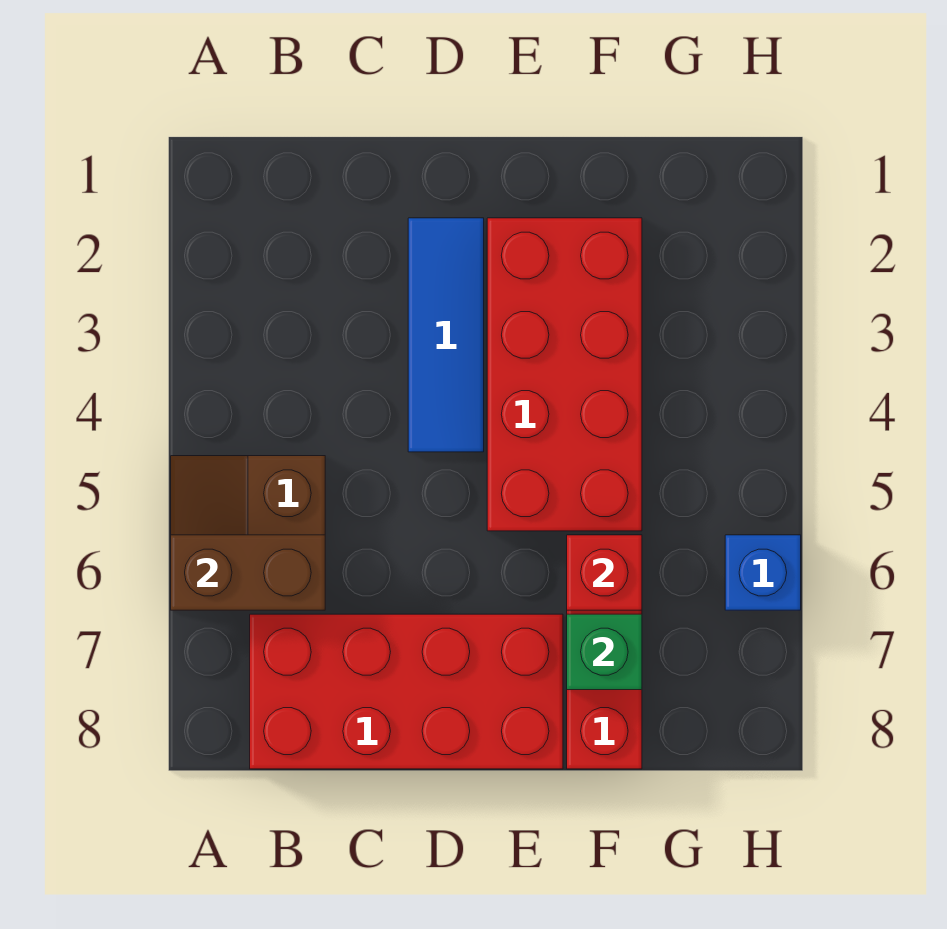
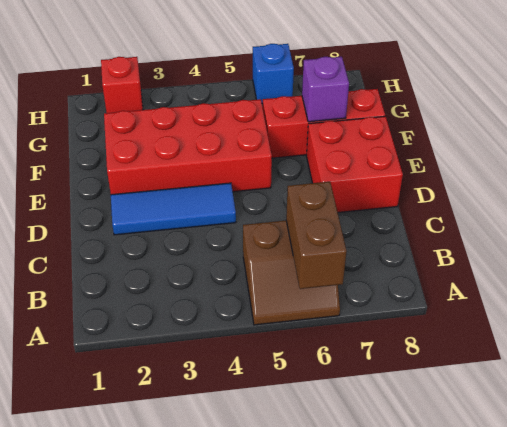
red brick B7:E8 level 1 -> red brick D7:E8 level 1
red brick F6 level 2 -> red brick H2 level 1
green brick F7 level 2 -> purple brick F7 level 2

